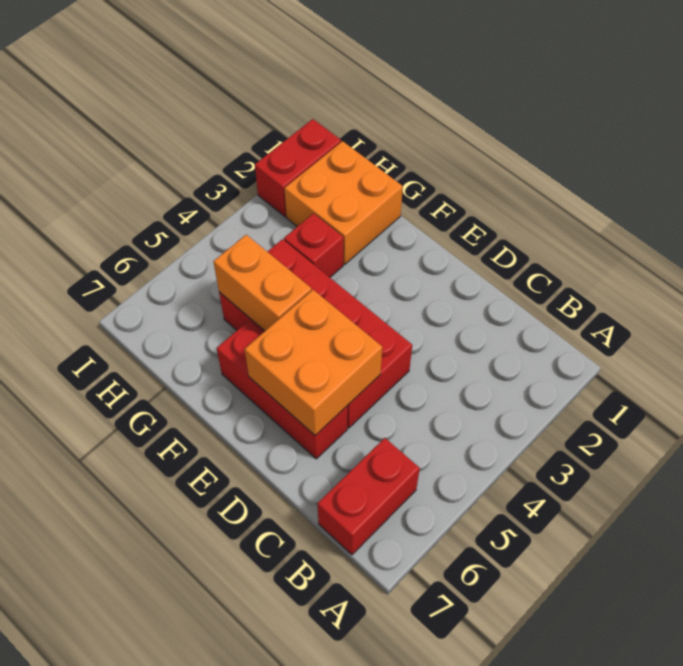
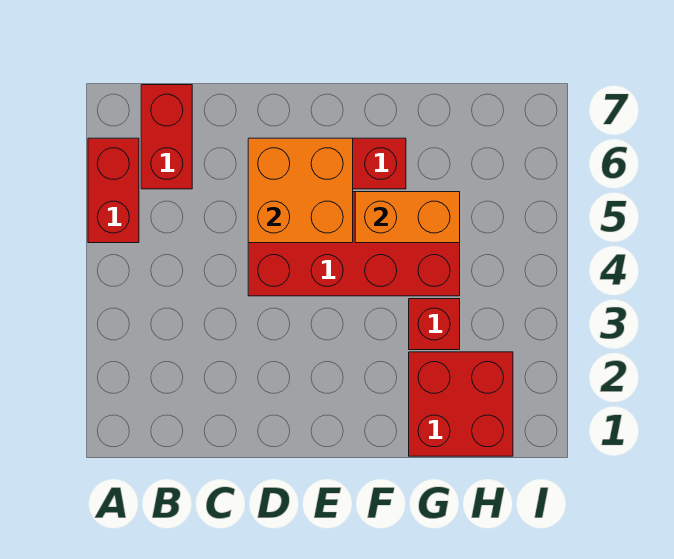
orange brick G1:H2 level 1 -> red brick G1:H2 level 1
red brick I1:I2 level 1 -> red brick A5:A6 level 1

